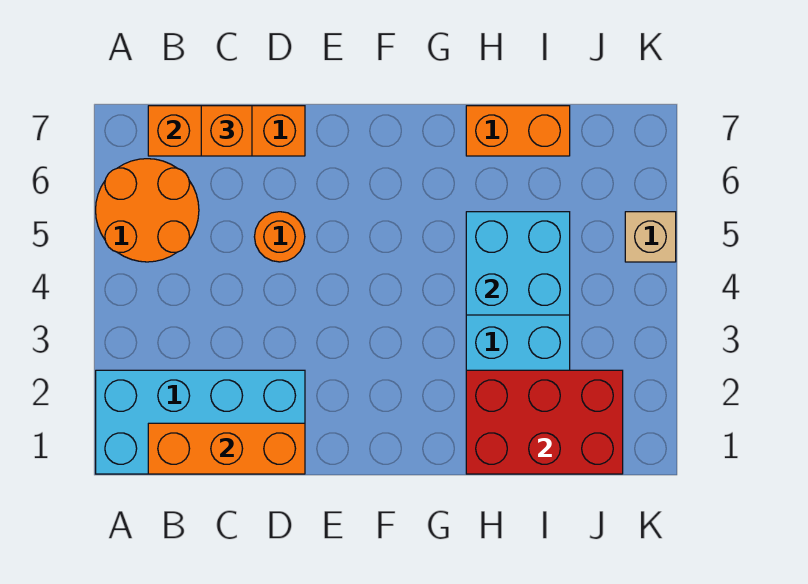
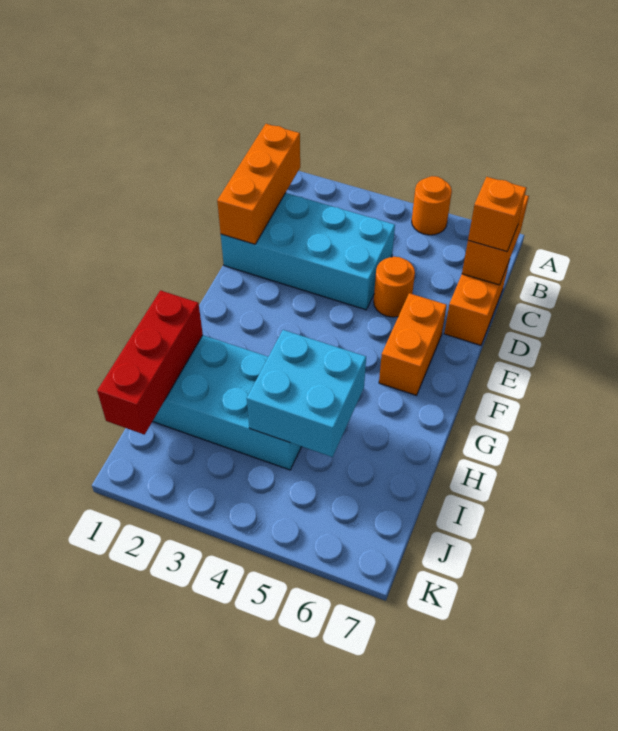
cyan brick A1:D2 level 1 -> cyan brick C1:D4 level 1
orange round brick A5:B6 level 1 -> orange round brick A5 level 1
red brick H1:J2 level 2 -> red brick H1:J1 level 2
orange brick H7:I7 level 1 -> orange brick E6:F6 level 1
tan brick K5 level 1 -> none

